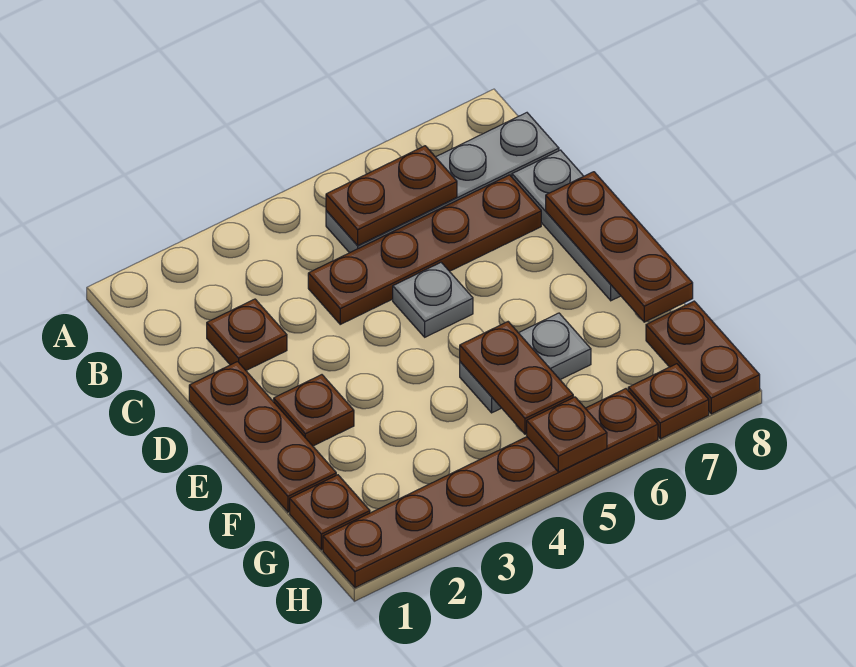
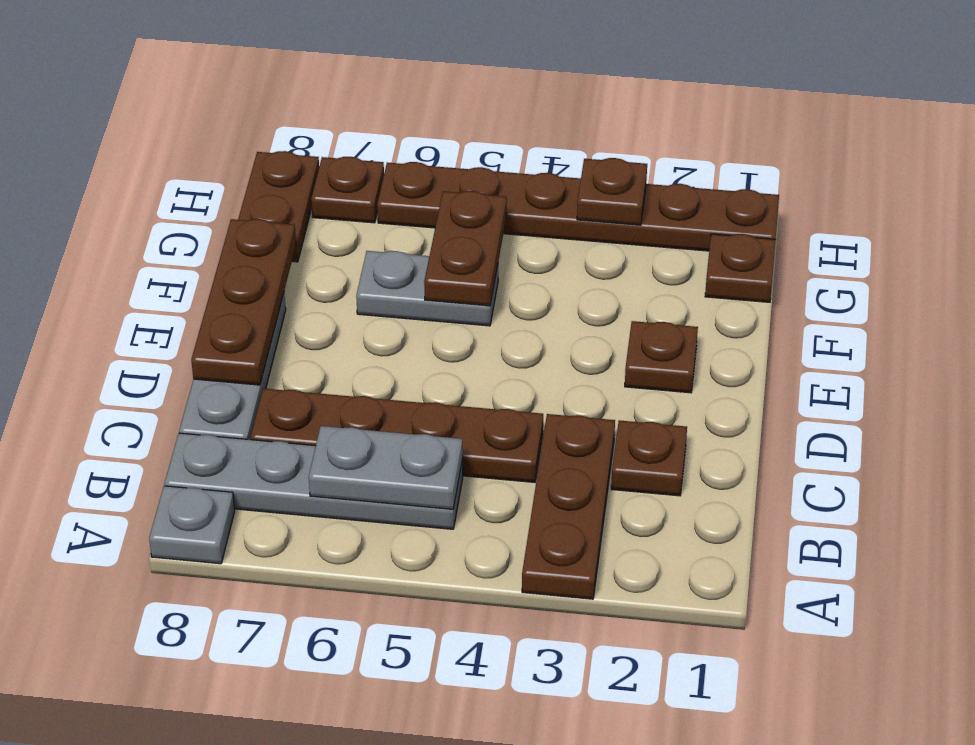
brown plate B5:B6 level 2 -> grey plate B5:B6 level 2
brown plate D1:F1 level 1 -> brown plate A3:C3 level 1
grey plate D5 level 1 -> grey plate A8 level 1
brown plate H5 level 2 -> brown plate H3 level 2

